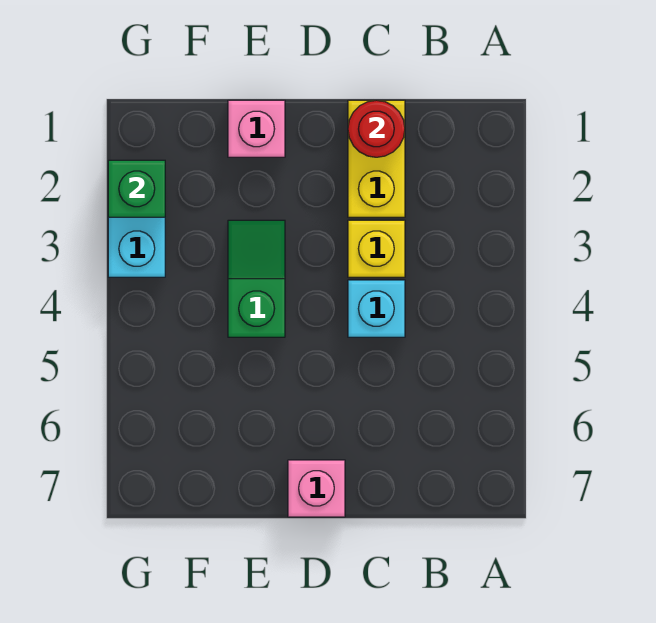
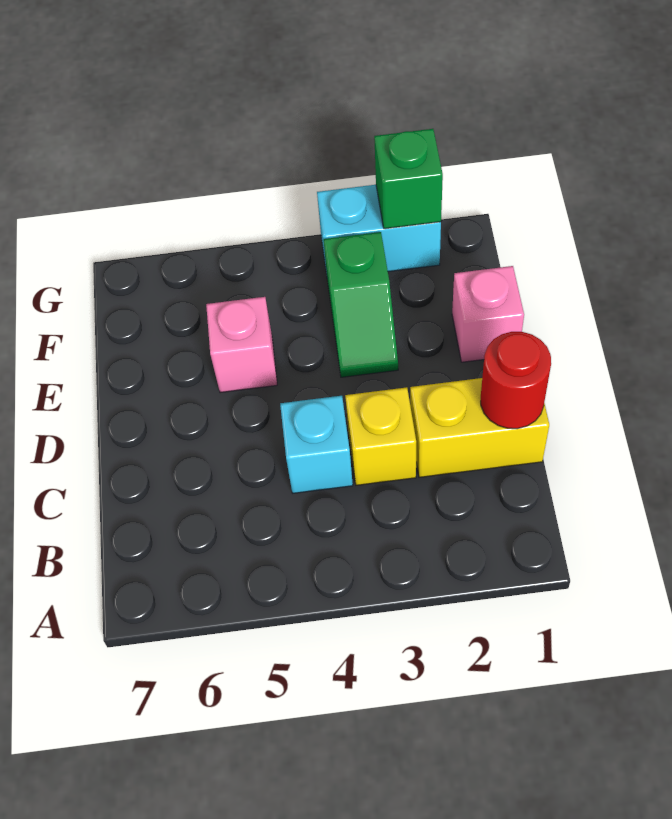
pink brick D7 level 1 -> pink brick E5 level 1
green slope E3:E4 level 1 top 4 -> green slope E3:F3 level 1 top F

